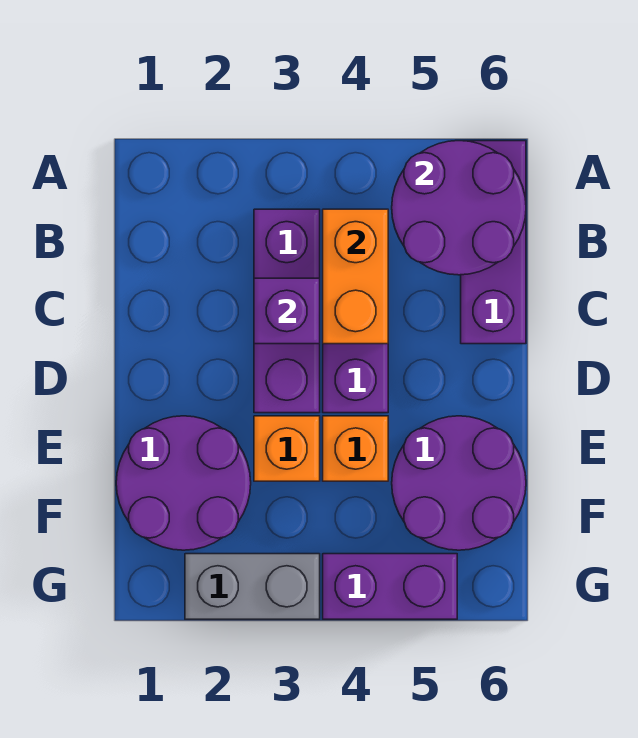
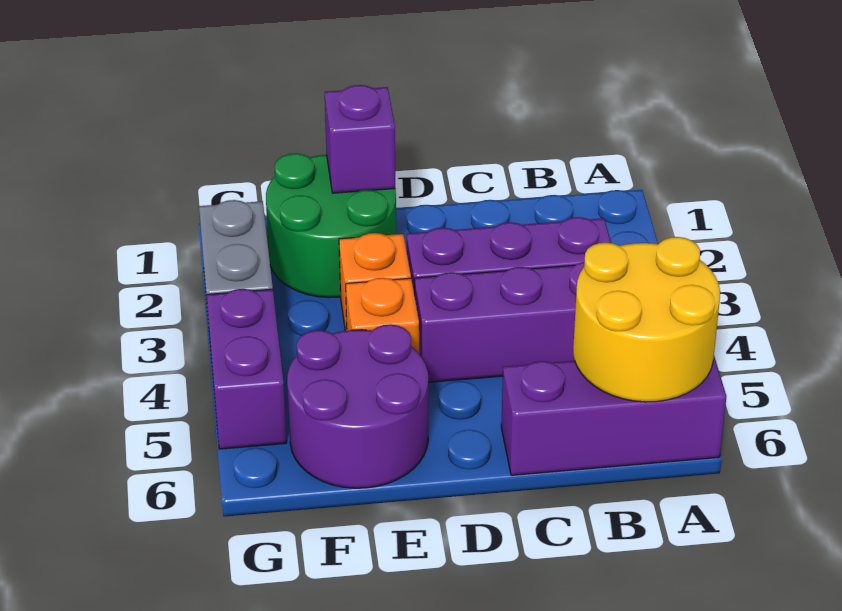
purple round brick A5:B6 level 2 -> yellow round brick A5:B6 level 2
orange brick B4:C4 level 2 -> none
purple brick C3 level 2 -> purple brick E1 level 2
purple round brick E1:F2 level 1 -> green round brick E1:F2 level 1

